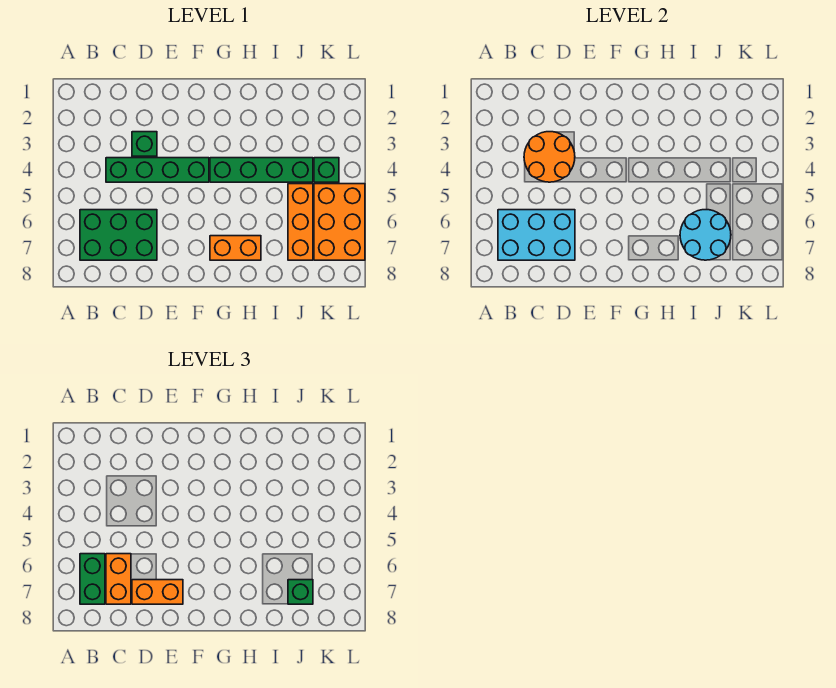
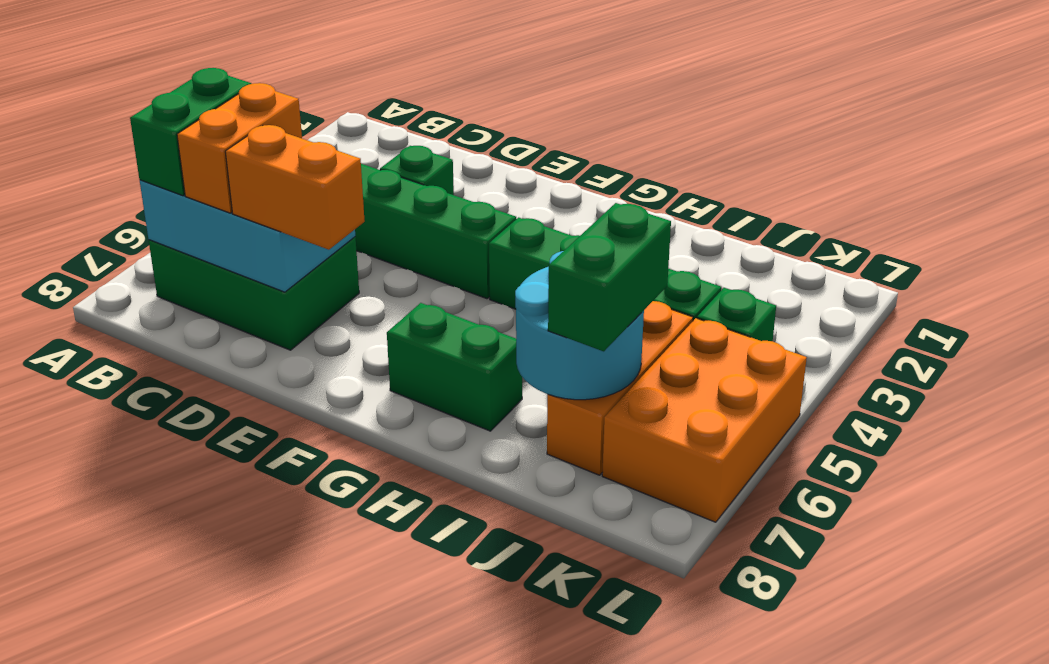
orange round brick C3:D4 level 2 -> none
orange brick G7:H7 level 1 -> green brick G7:H7 level 1
green brick J7 level 3 -> green brick J6:J7 level 3

